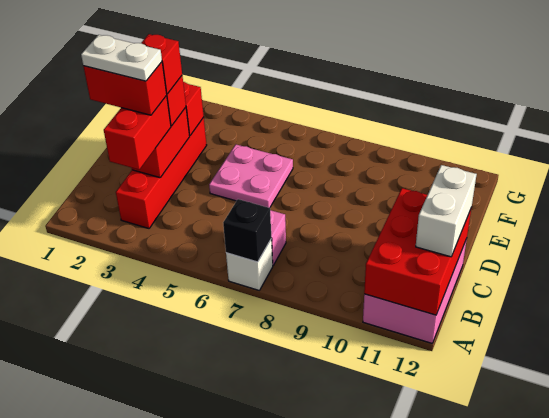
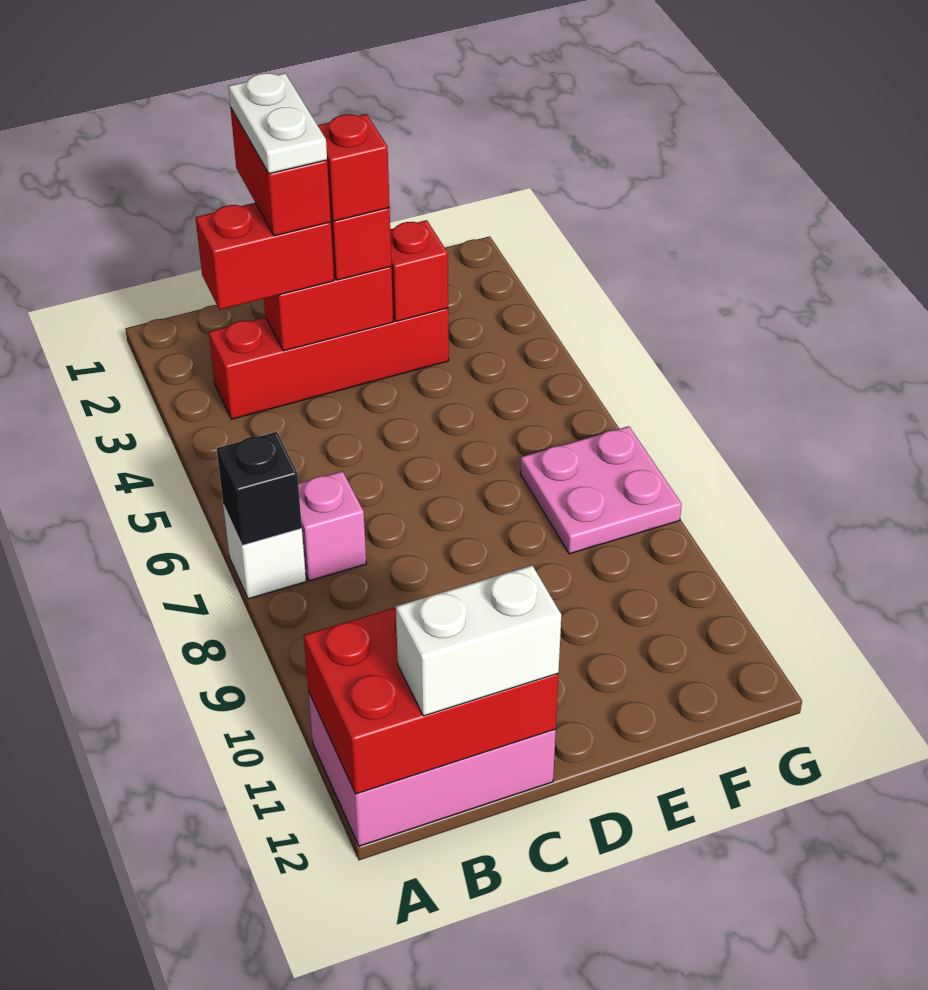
pink plate D5:E6 level 1 -> pink plate F7:G8 level 1

